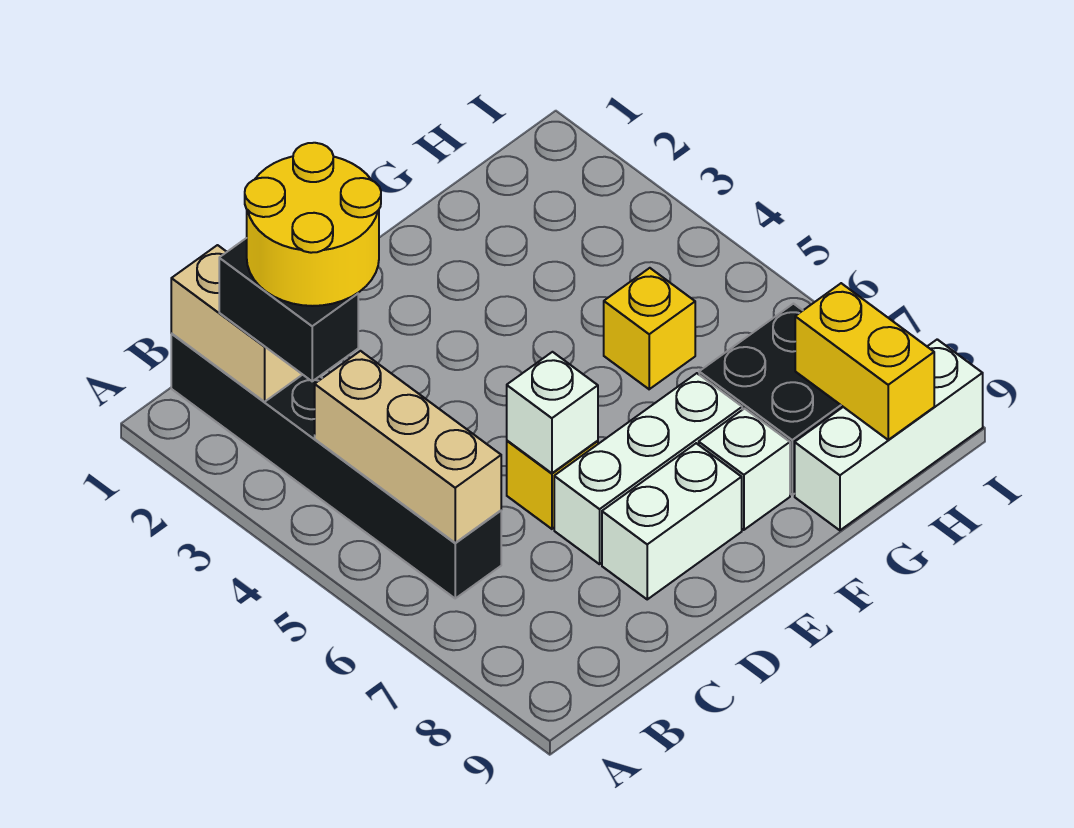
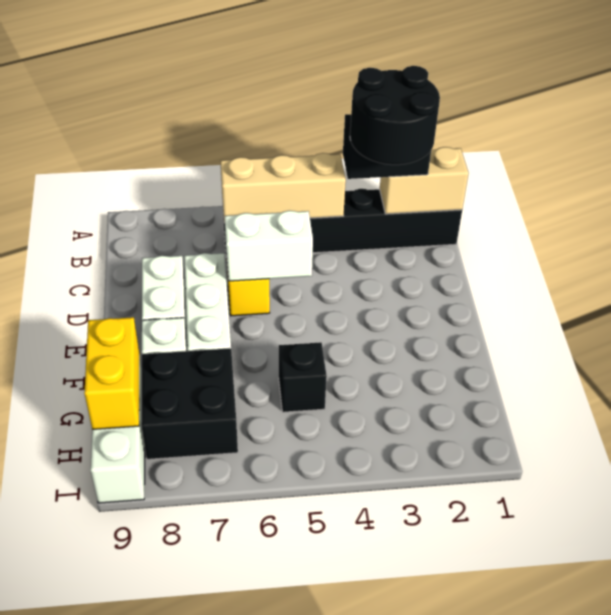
yellow round brick B2:C3 level 4 -> black round brick B2:C3 level 4
white brick D6 level 2 -> white brick D5:D6 level 2
yellow brick G5 level 1 -> black brick G5 level 1
yellow brick H8:H9 level 2 -> yellow brick G9:H9 level 2

